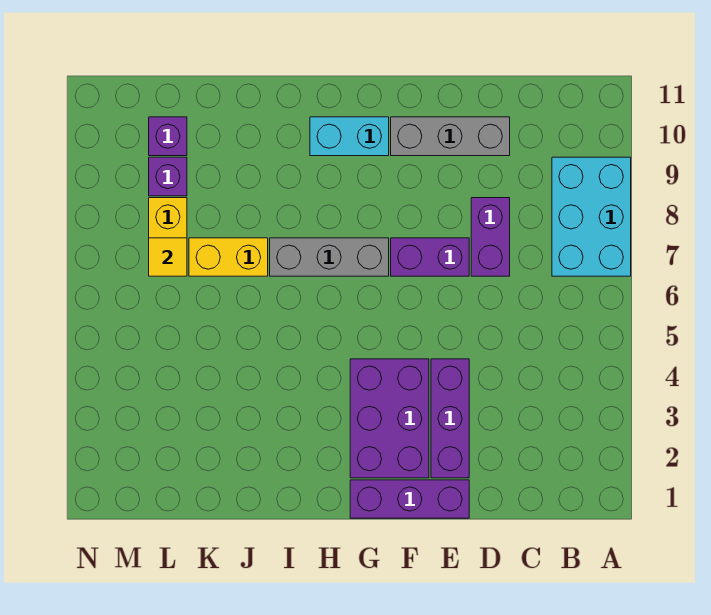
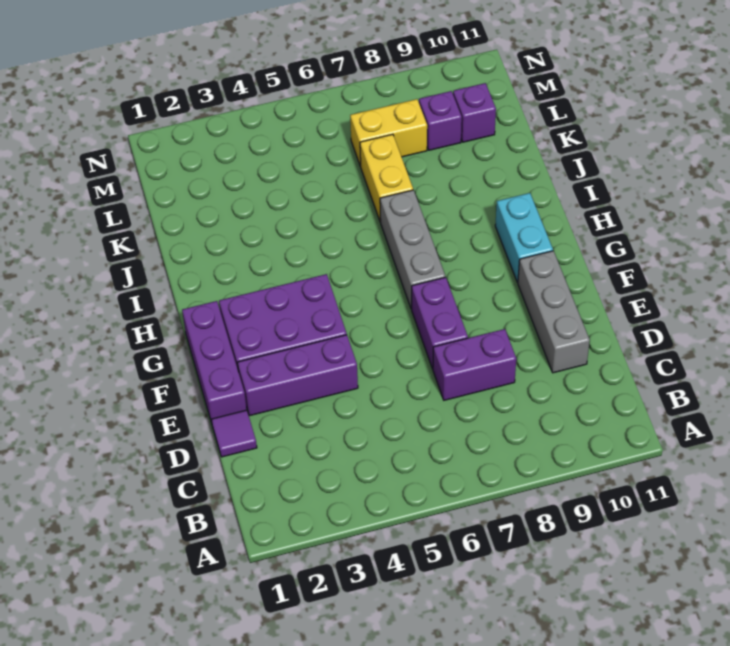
cyan brick A7:B9 level 1 -> none
none -> purple tile D1 level 1
yellow tile L7 level 2 -> none

